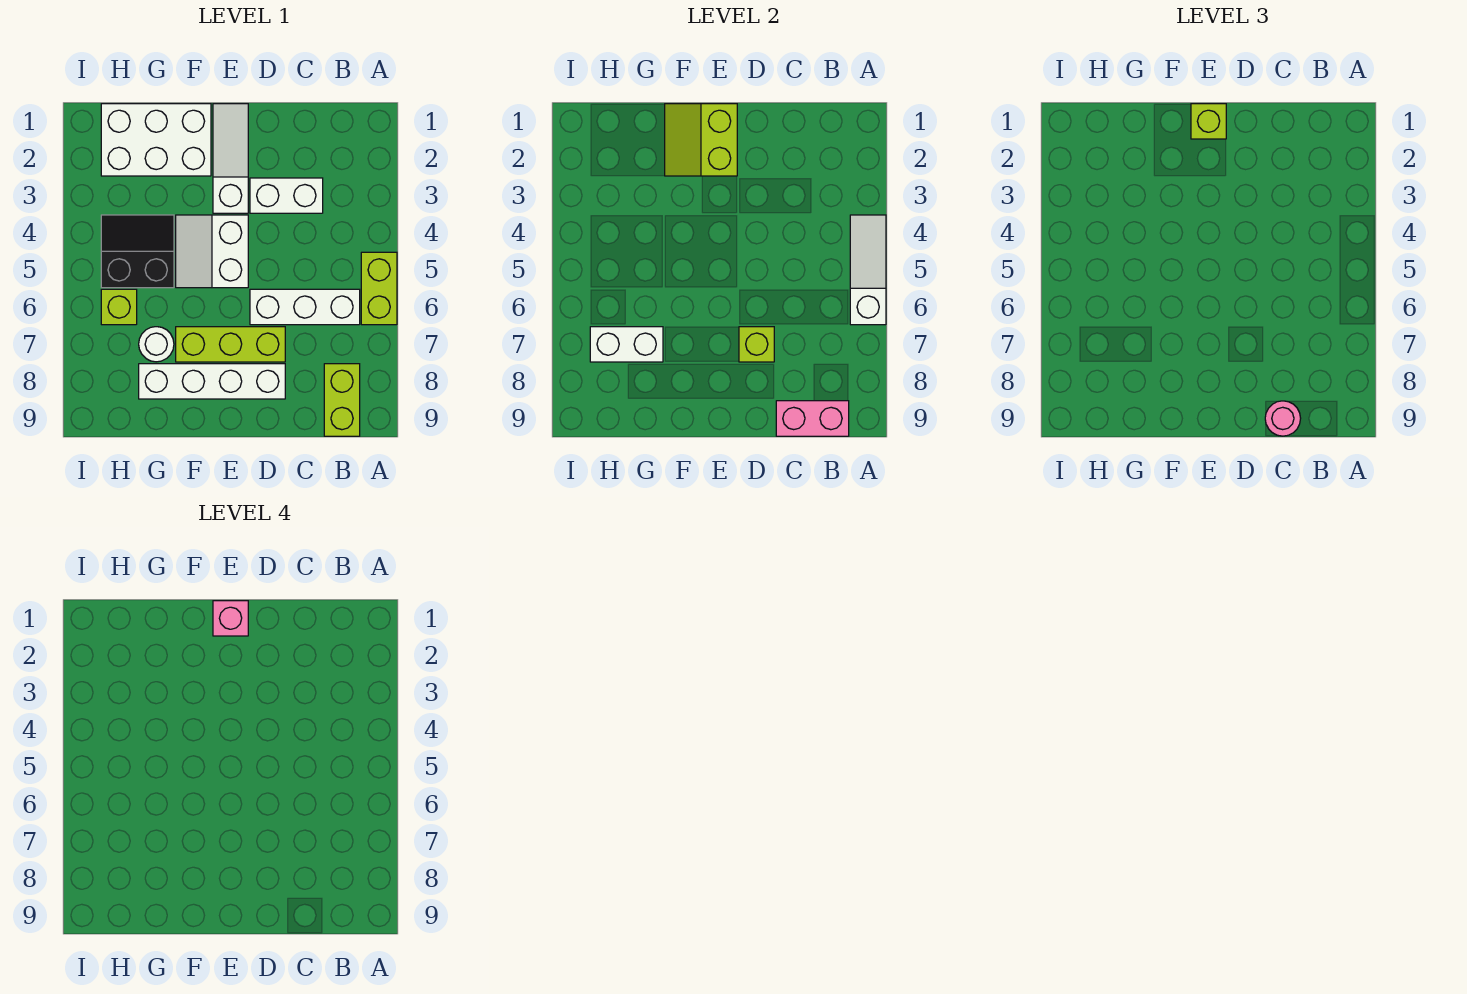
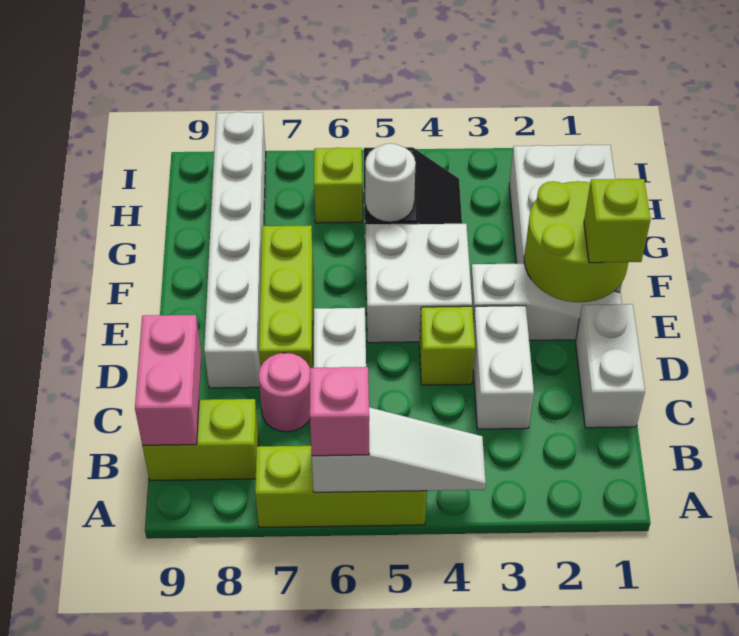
lime brick A5:A6 level 1 -> lime brick A5:A7 level 1
pink round brick C9 level 3 -> pink round brick C7 level 1
lime brick D7 level 2 -> lime brick D4 level 1
white brick D8:G8 level 1 -> white brick D8:I8 level 1
lime slope E1:F2 level 2 top E -> lime round brick E1:F2 level 2
pink brick E1 level 4 -> pink brick A6 level 3
white slope E4:F5 level 1 top E -> white brick E4:F5 level 1
white round brick G7 level 1 -> white round brick G5 level 2
white brick G7:H7 level 2 -> white brick C1:D1 level 1

